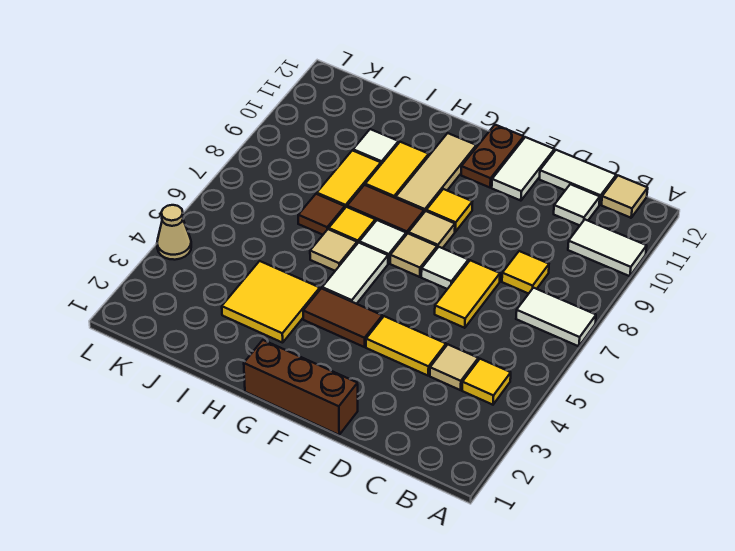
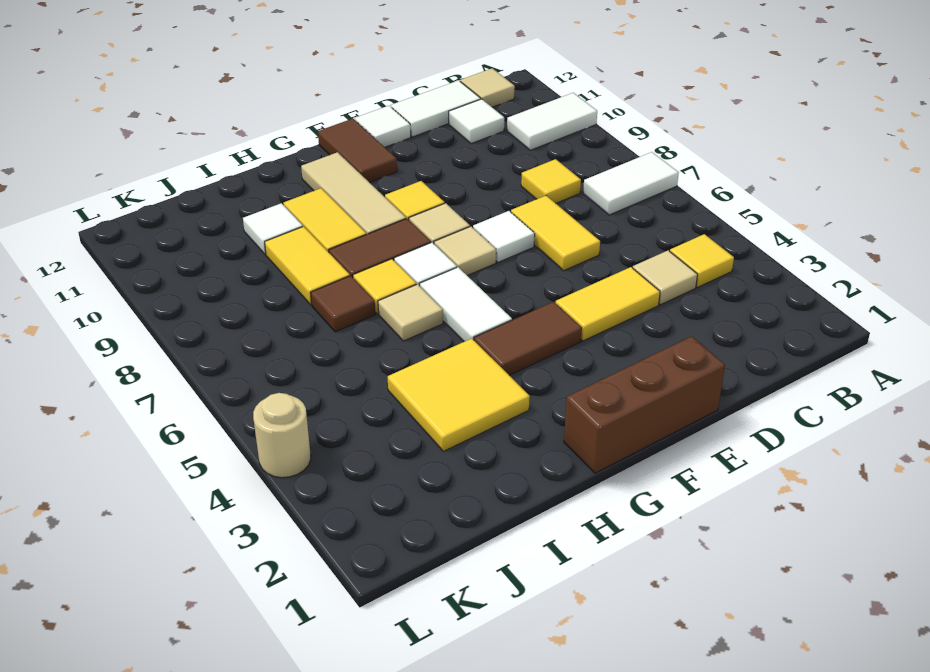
white tile E11:E12 level 1 -> white tile E12 level 1
brown plate F11:F12 level 1 -> brown tile F11:F12 level 1
tan cone L4 level 1 -> tan round brick L4 level 1

